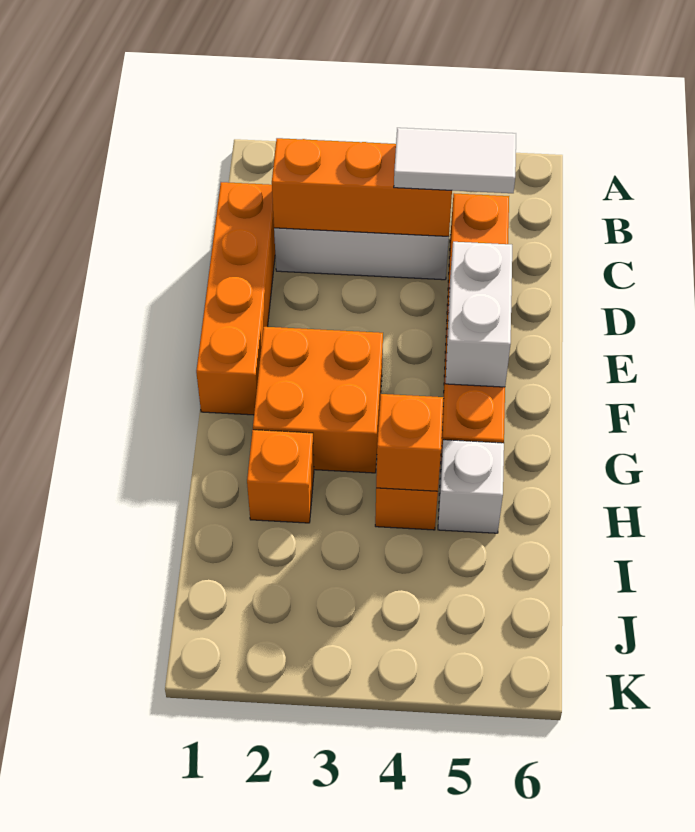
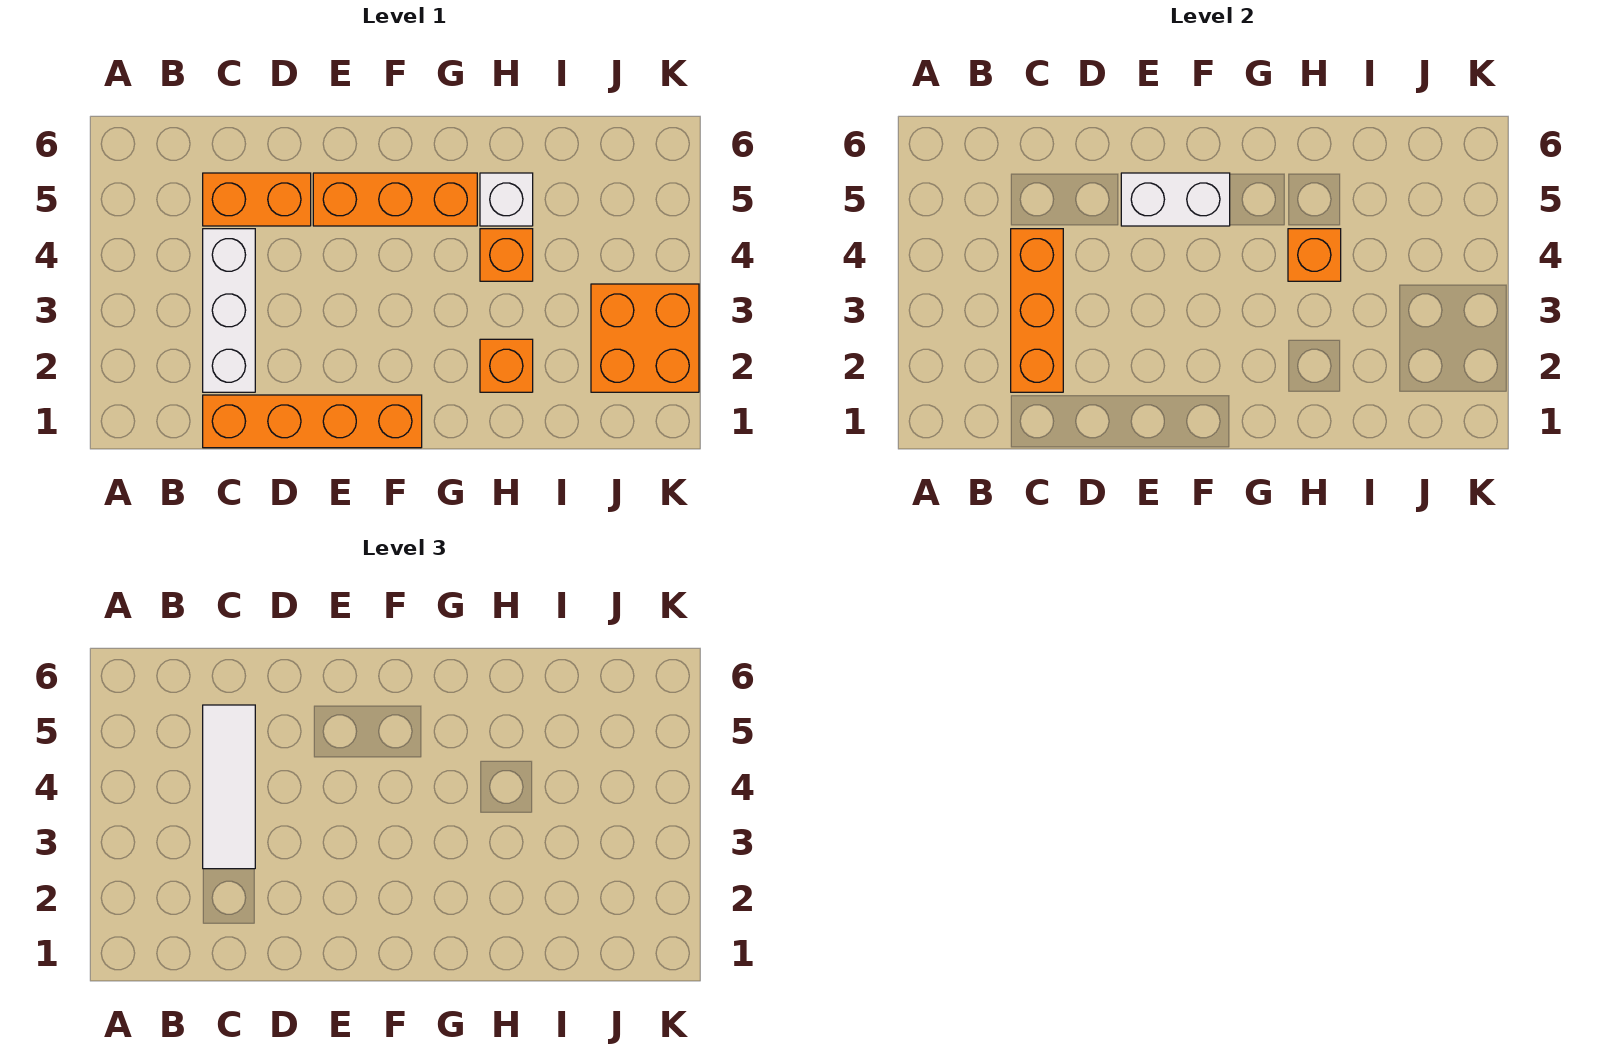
white tile C4:C5 level 3 -> white tile C3:C5 level 3
orange brick F2:G3 level 1 -> orange brick J2:K3 level 1

